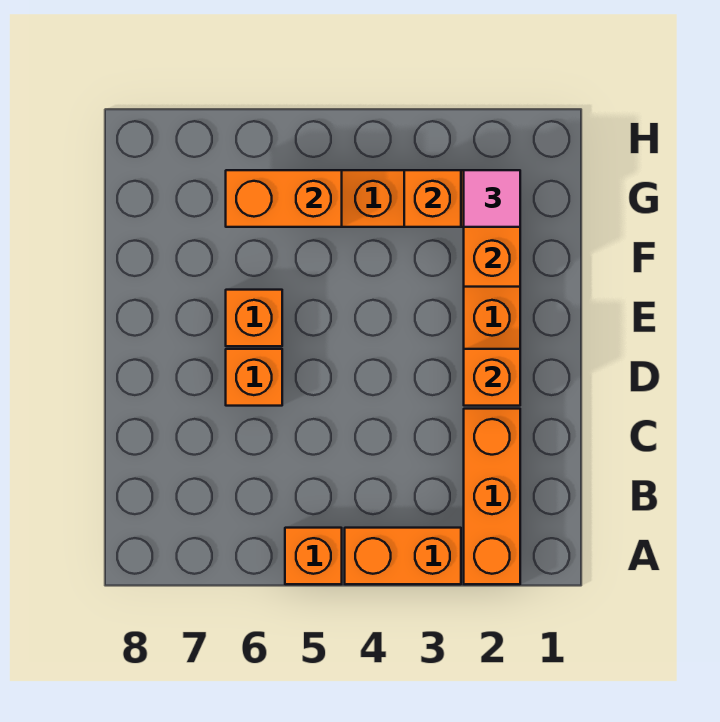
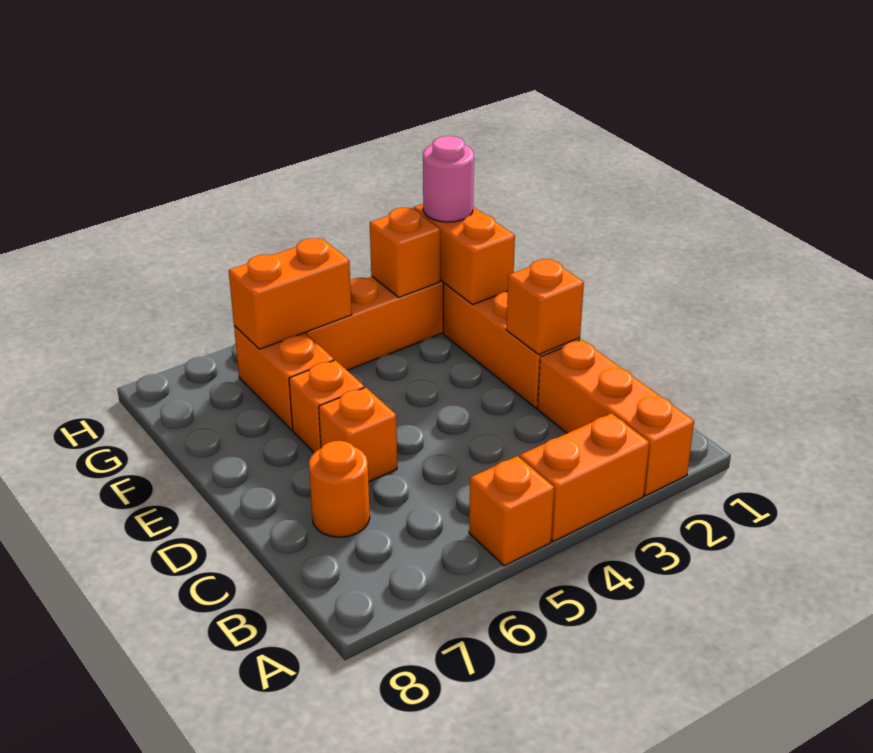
none -> orange round brick C7 level 1
none -> orange brick F6:G6 level 1
pink tile G2 level 3 -> pink round brick G2 level 3

